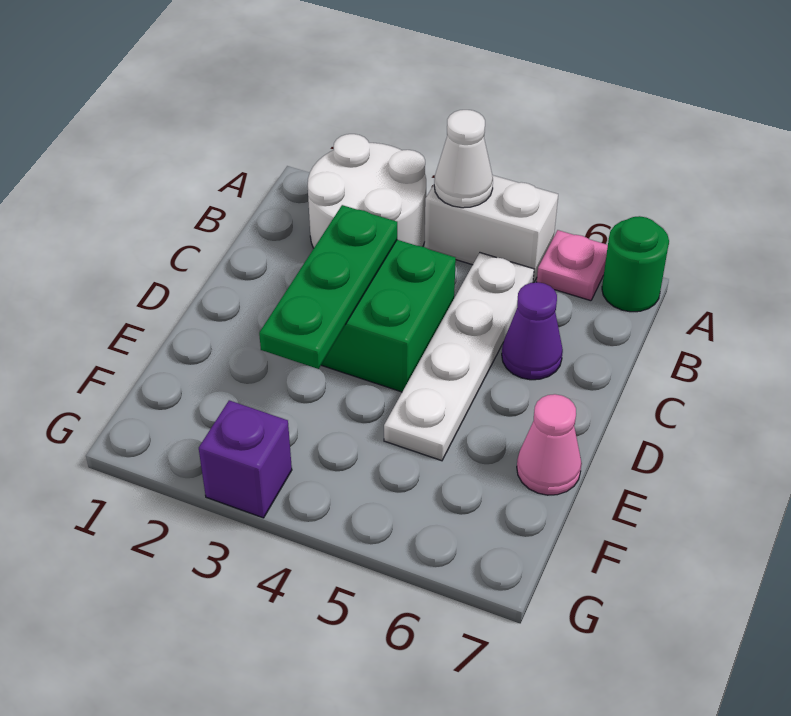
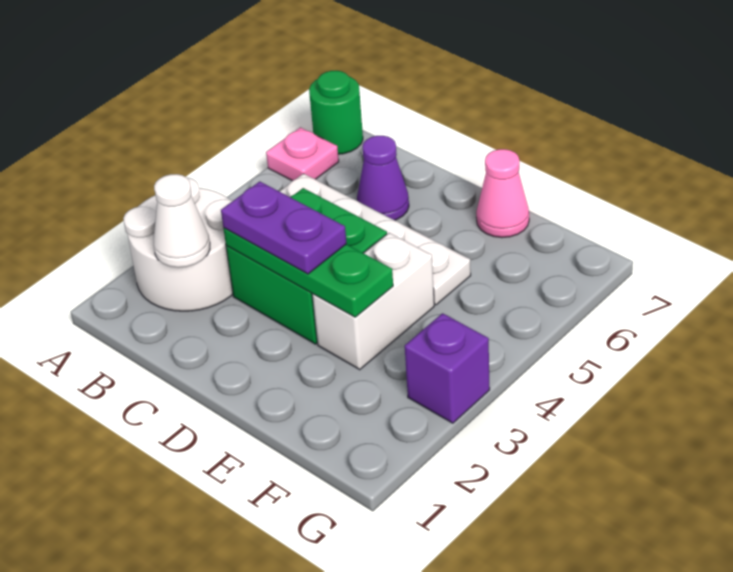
white brick A4:A5 level 1 -> white brick E3:E4 level 1
white cone A4 level 2 -> white cone B2 level 2
none -> purple plate C3:D3 level 3

